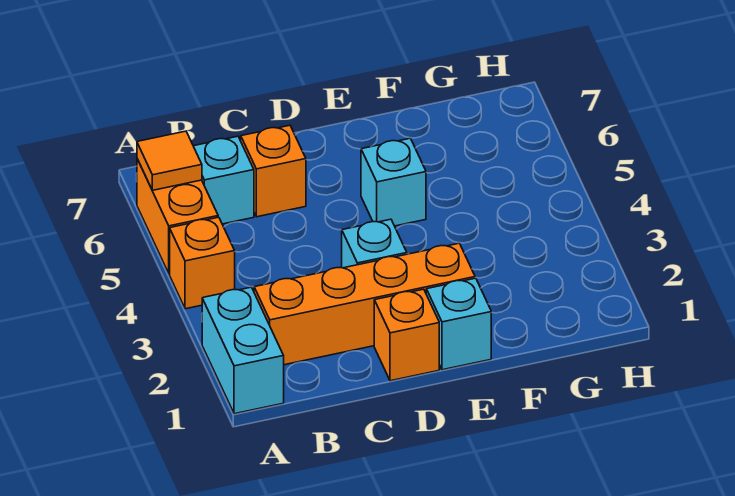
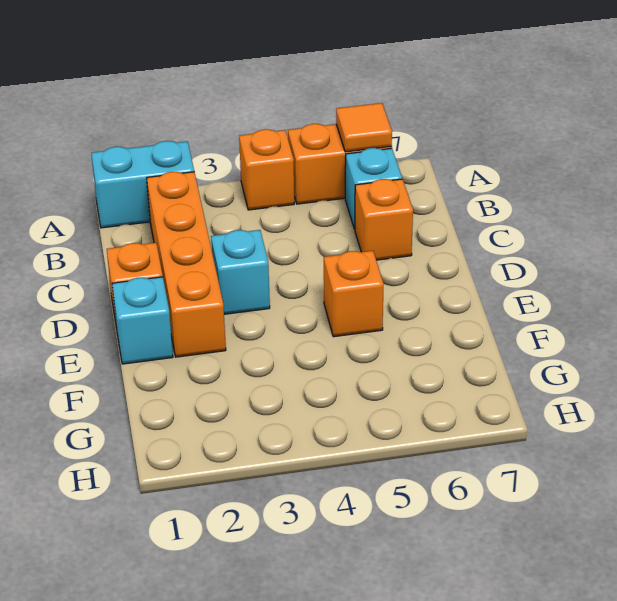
cyan brick E5 level 1 -> orange brick E5 level 1

